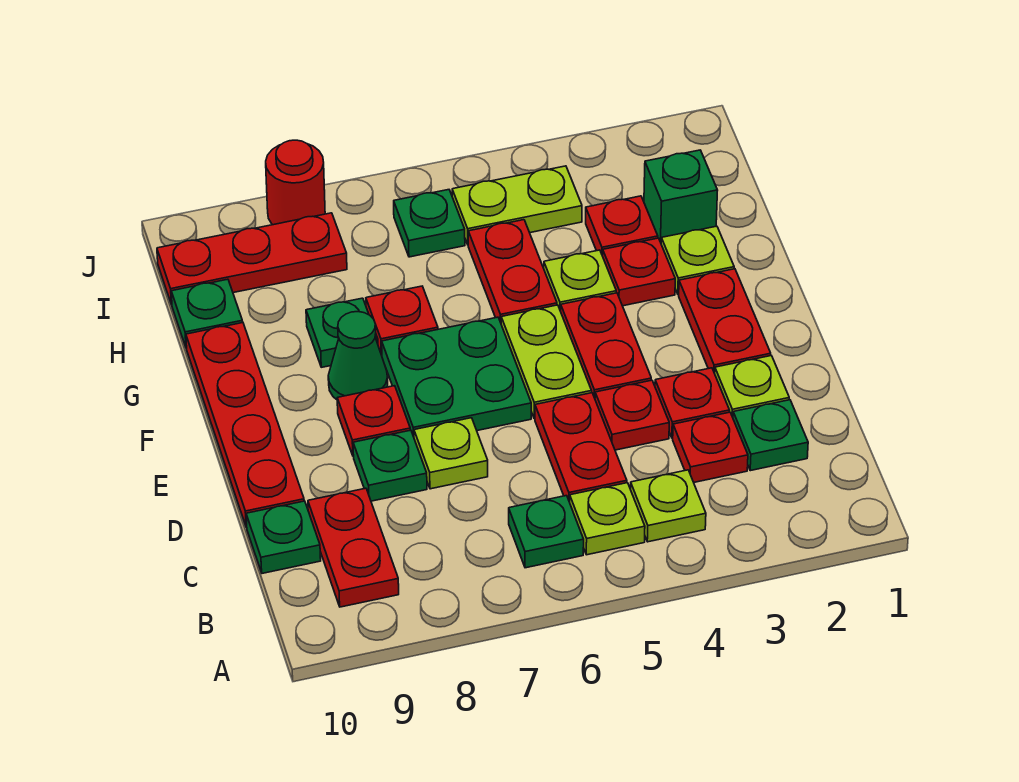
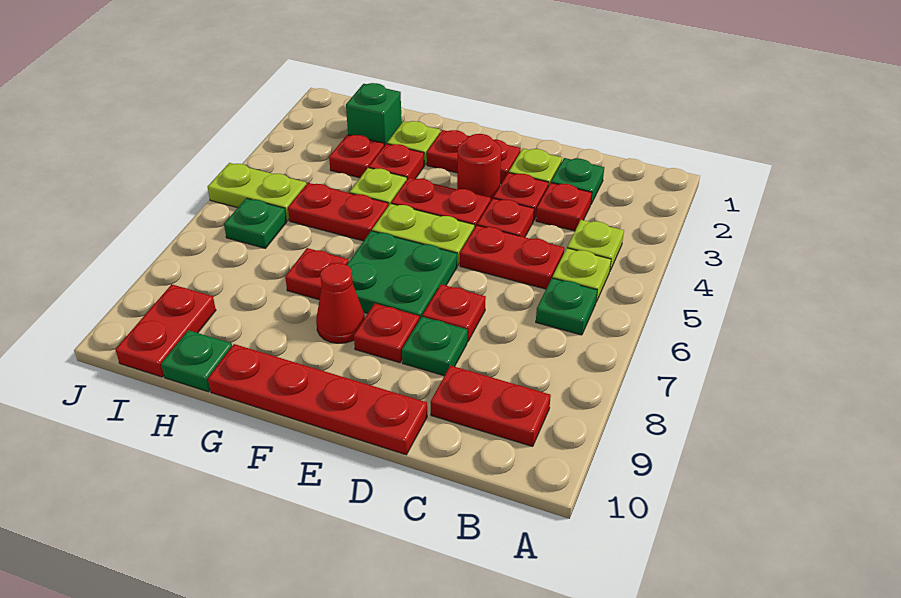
green plate C10 level 1 -> none
lime plate D7 level 1 -> red plate D7 level 1
green cone F8 level 1 -> red cone F8 level 1
green plate G8 level 1 -> none
lime plate I4:I5 level 1 -> lime plate I5:J5 level 1
red plate I8:I10 level 1 -> red plate I9:I10 level 1
red round brick J8 level 1 -> red round brick E3 level 1

